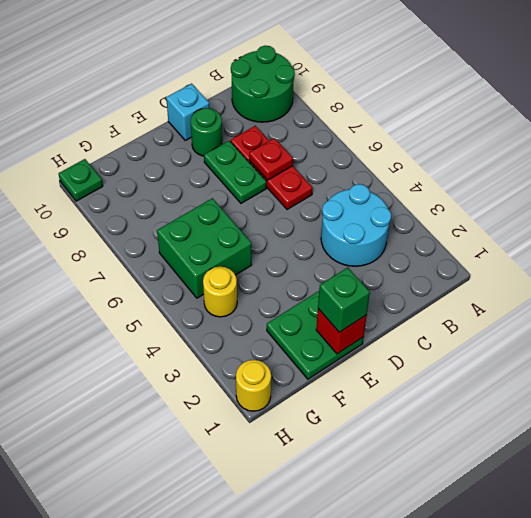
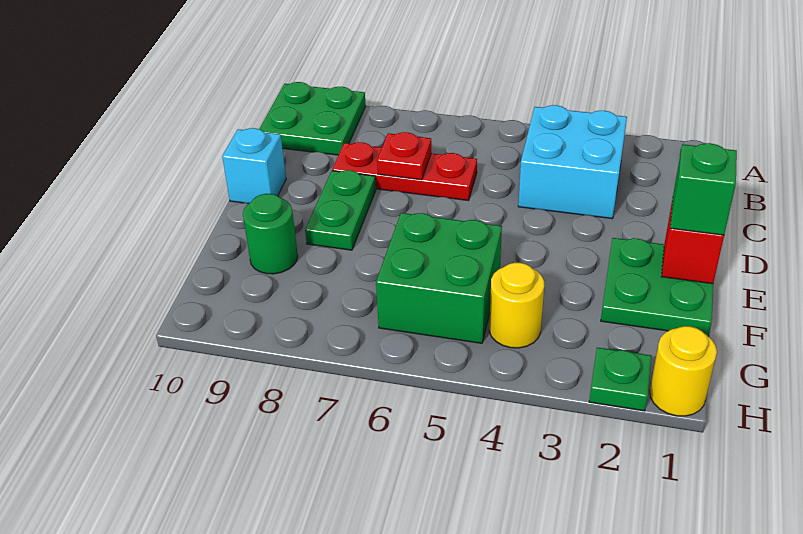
green round brick A9:B10 level 1 -> green plate A9:B10 level 1
cyan round brick B3:C4 level 1 -> cyan brick B3:C4 level 1
green plate D7:D8 level 1 -> green plate D8:E8 level 1
green round brick D9 level 1 -> green round brick F9 level 1
green plate H10 level 1 -> green plate H2 level 1

